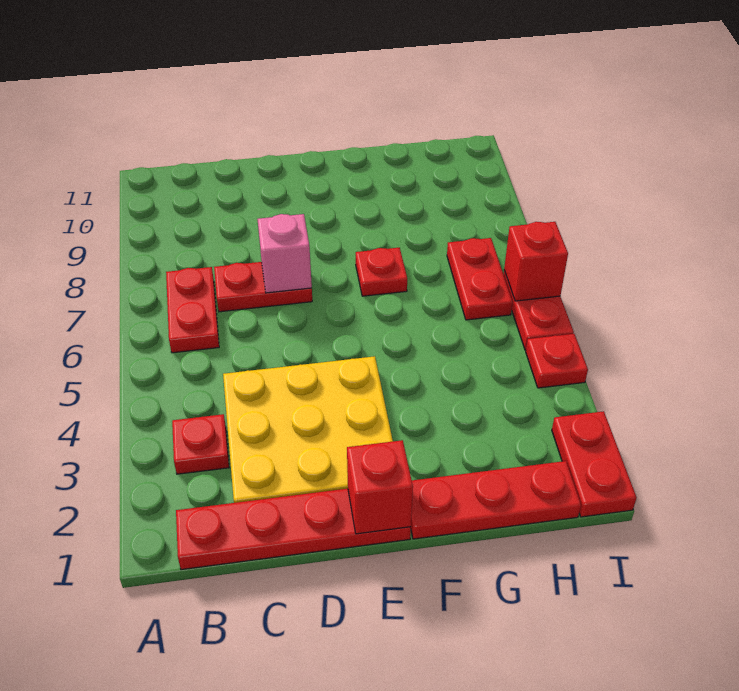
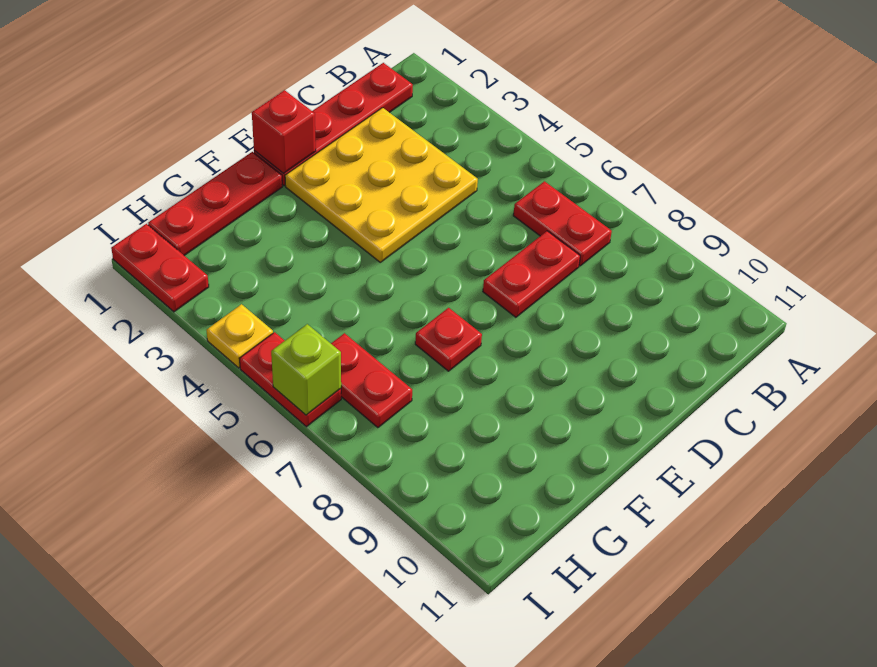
red plate B3 level 1 -> none
pink brick D7 level 2 -> none
red plate I4 level 1 -> yellow plate I4 level 1
red brick I6 level 2 -> lime brick I6 level 2

